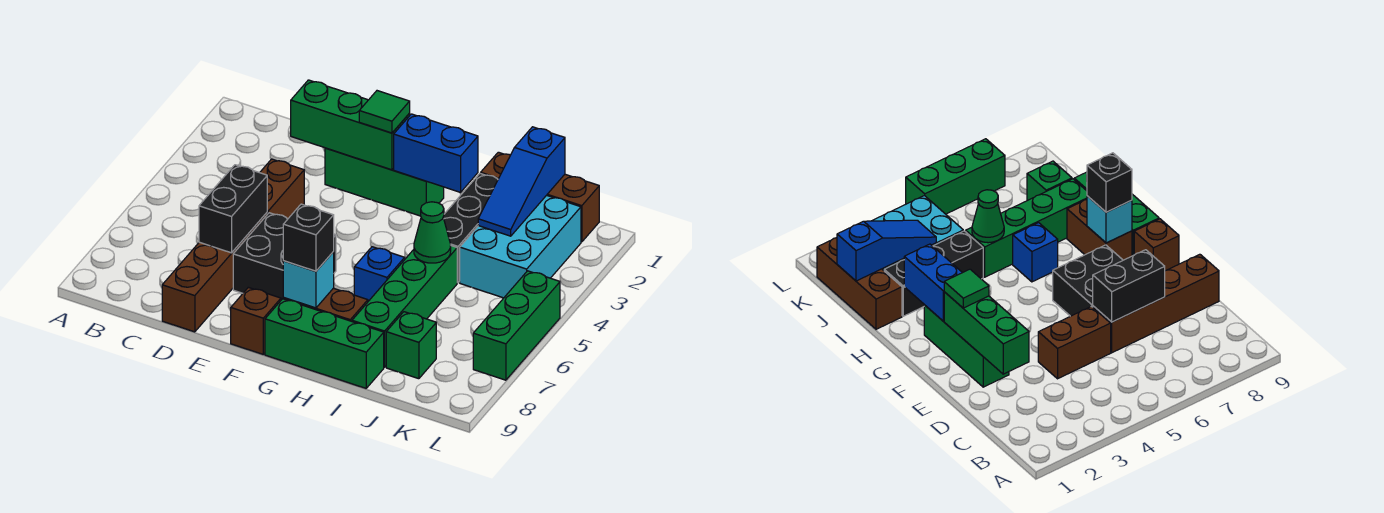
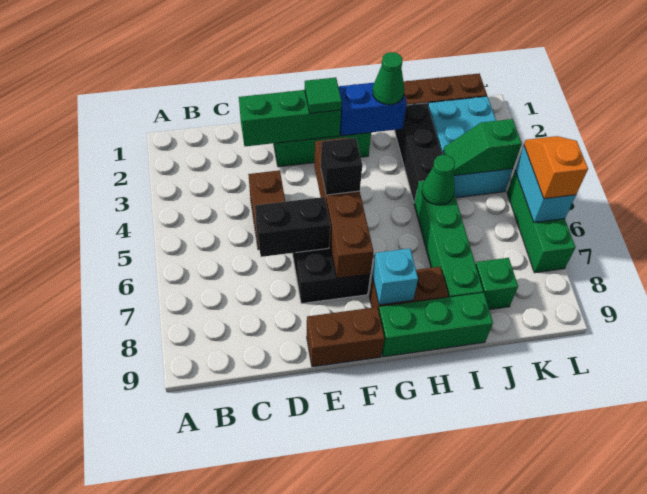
brown brick D6:D9 level 1 -> brown brick F4:F7 level 2
black brick D6:D7 level 2 -> black brick D6:E6 level 2
brown brick F9 level 1 -> brown brick E9:F9 level 1
black brick G8 level 3 -> black brick F5 level 3
none -> green cone H2 level 3
blue brick H6 level 1 -> none
blue slope J1:J3 level 2 top 1 -> none
none -> green slope J4:K4 level 2 top K
none -> cyan brick L5:L6 level 2
none -> orange slope L5:L6 level 3 top 6

